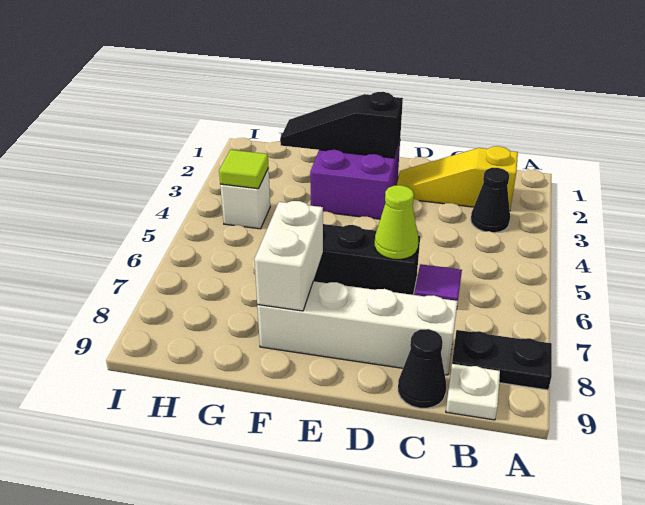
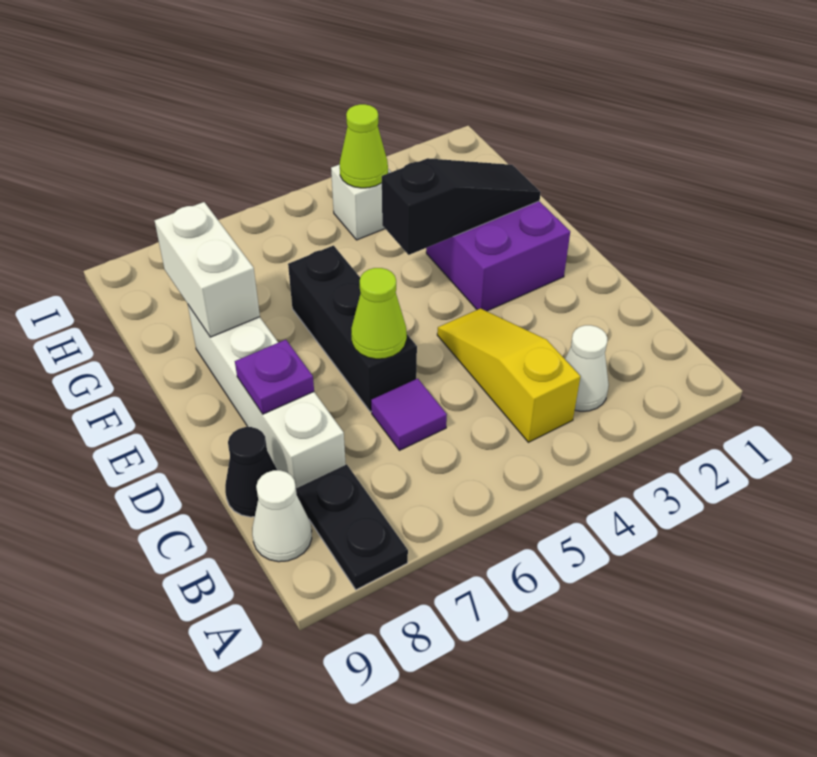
yellow slope B2:D2 level 1 top B -> yellow slope B4:D4 level 1 top B
black cone B3 level 1 -> white cone B3 level 1
white plate B9 level 1 -> white cone B9 level 1
none -> purple plate D8 level 2
black slope E2:G2 level 2 top E -> black slope F2:F4 level 2 top 4
white brick F7:F8 level 2 -> white brick F8:G8 level 2
lime tile H4 level 2 -> lime cone H4 level 2

